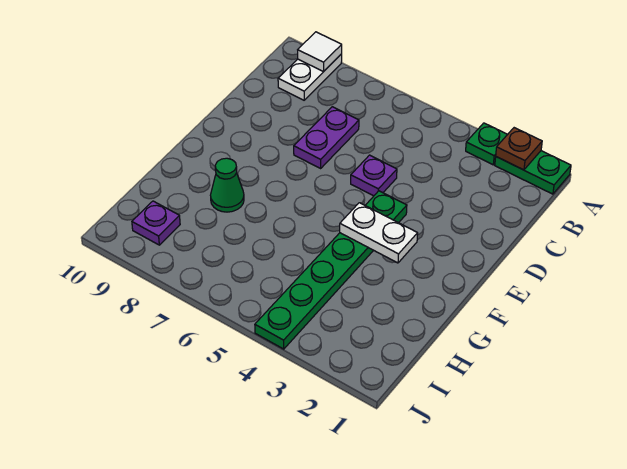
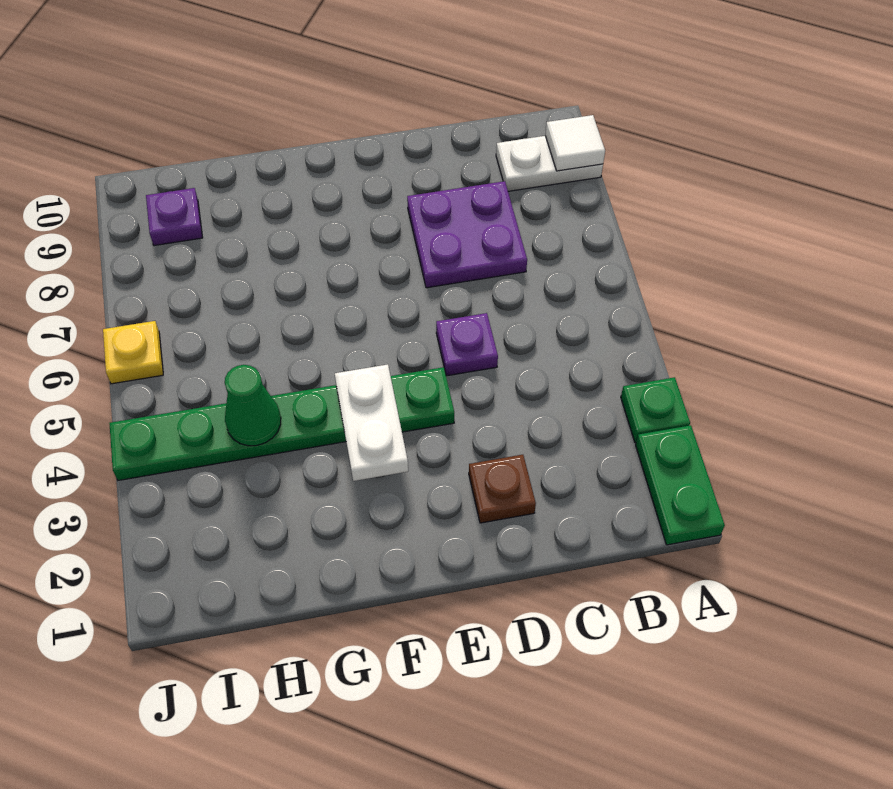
brown plate A2 level 2 -> brown plate D2 level 1
purple plate C7:D7 level 1 -> purple plate C7:D8 level 1
green cone G8 level 1 -> green cone H4 level 2
none -> yellow plate J6 level 1

